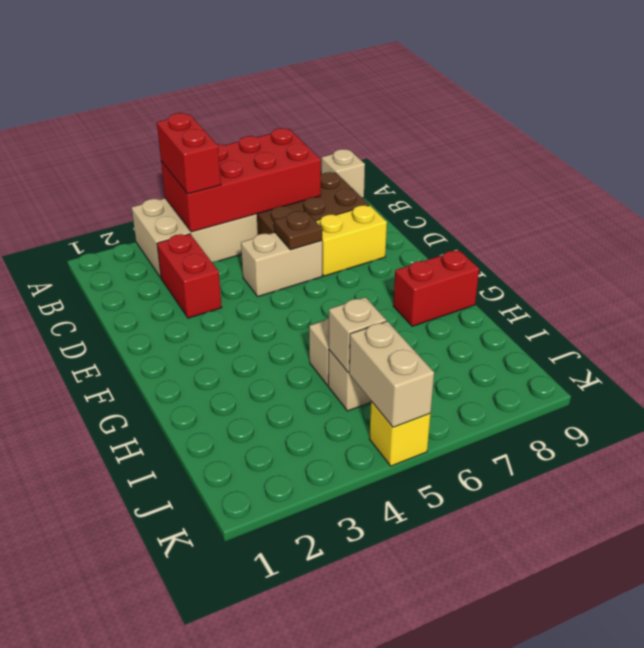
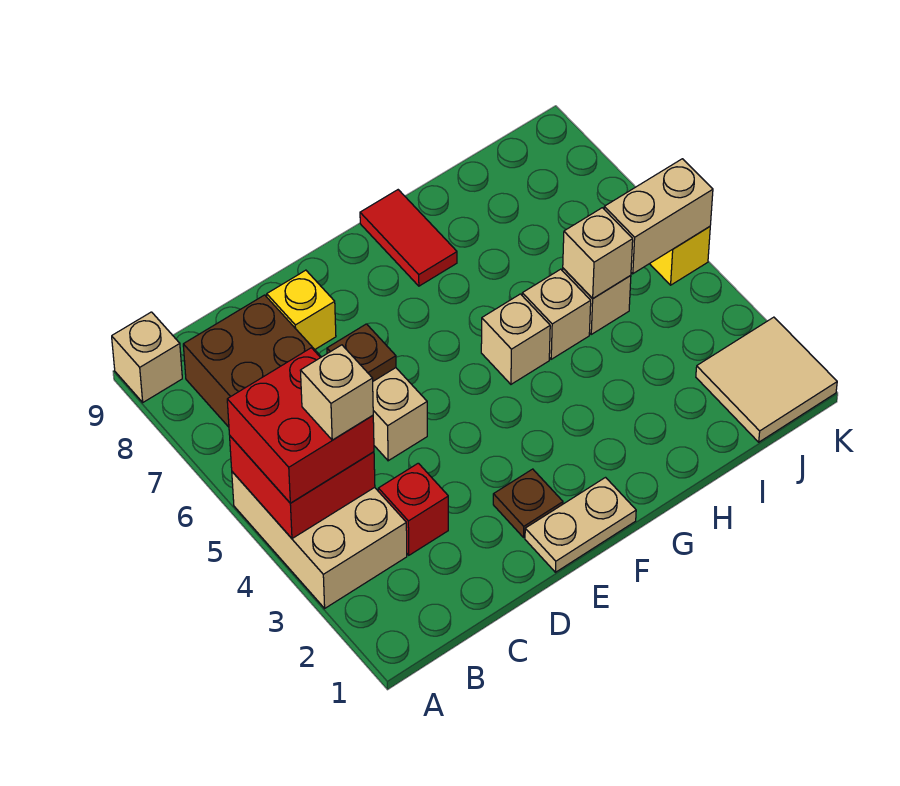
red brick A4:B7 level 2 -> red brick A4:B5 level 2
red brick A4:B4 level 3 -> red brick A4:B5 level 3
none -> tan brick B4 level 4
red brick C3:D3 level 1 -> red brick C3 level 1
yellow brick D7:D8 level 1 -> yellow brick D8 level 1
none -> tan plate E1:F1 level 1
none -> brown plate E2 level 1
none -> tan brick G5 level 1
red brick G8:G9 level 1 -> red tile G8:G9 level 1
none -> tan tile J1:K2 level 1

